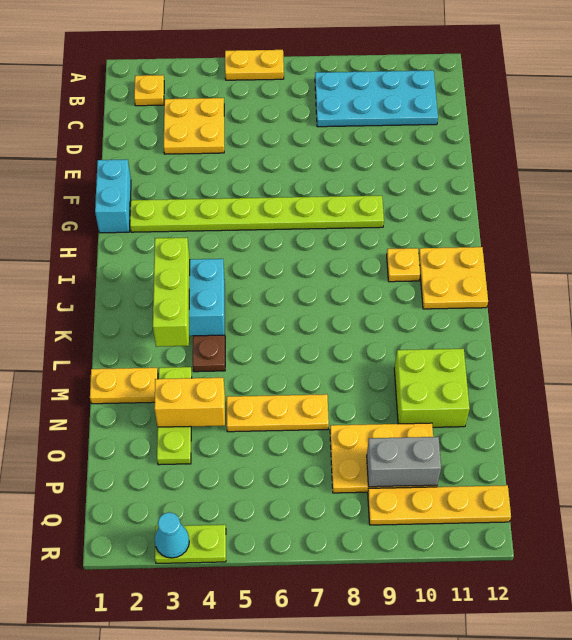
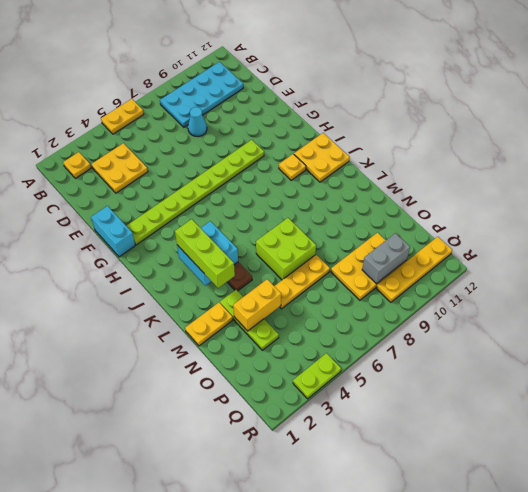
lime brick M10:N11 level 1 -> lime brick L6:M7 level 1
cyan cone R3 level 2 -> cyan cone D8 level 1

